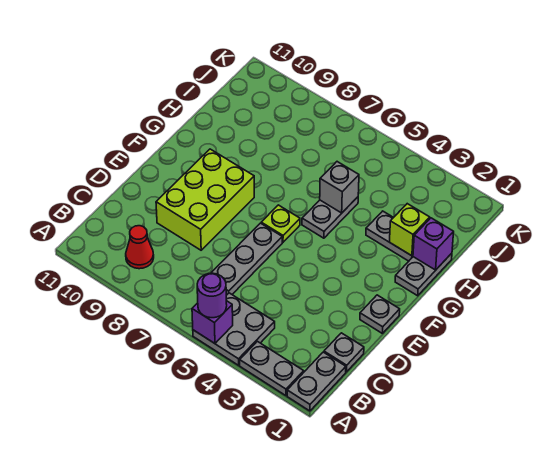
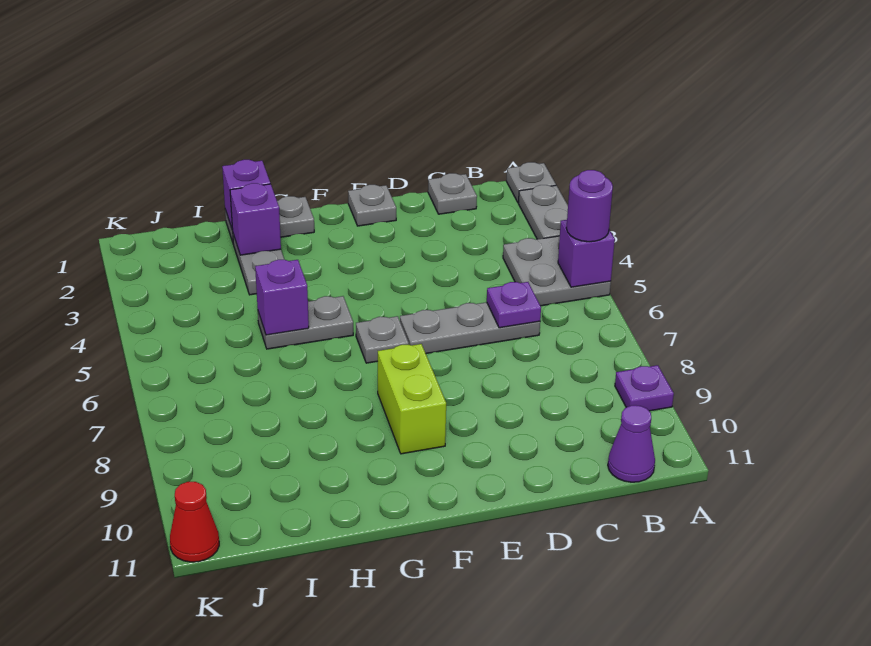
grey plate A1:B1 level 1 -> grey plate A1 level 1
none -> purple plate A9 level 1
red cone B9 level 1 -> red cone K11 level 1
none -> purple cone B11 level 1
none -> purple plate C6 level 2
lime brick D8:F9 level 1 -> lime brick F8:F9 level 1
lime plate F6 level 1 -> grey plate F6 level 1
lime brick H2 level 2 -> purple brick H2 level 2
grey brick H5 level 2 -> purple brick H5 level 2

